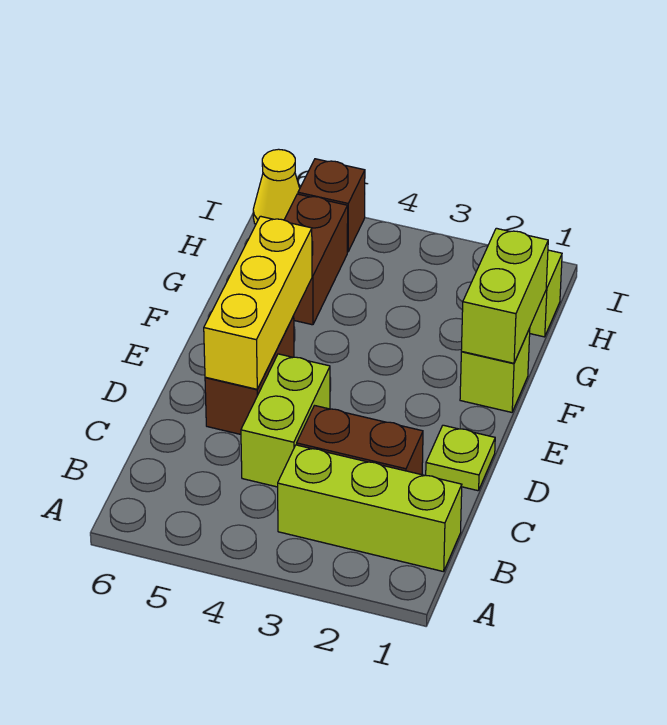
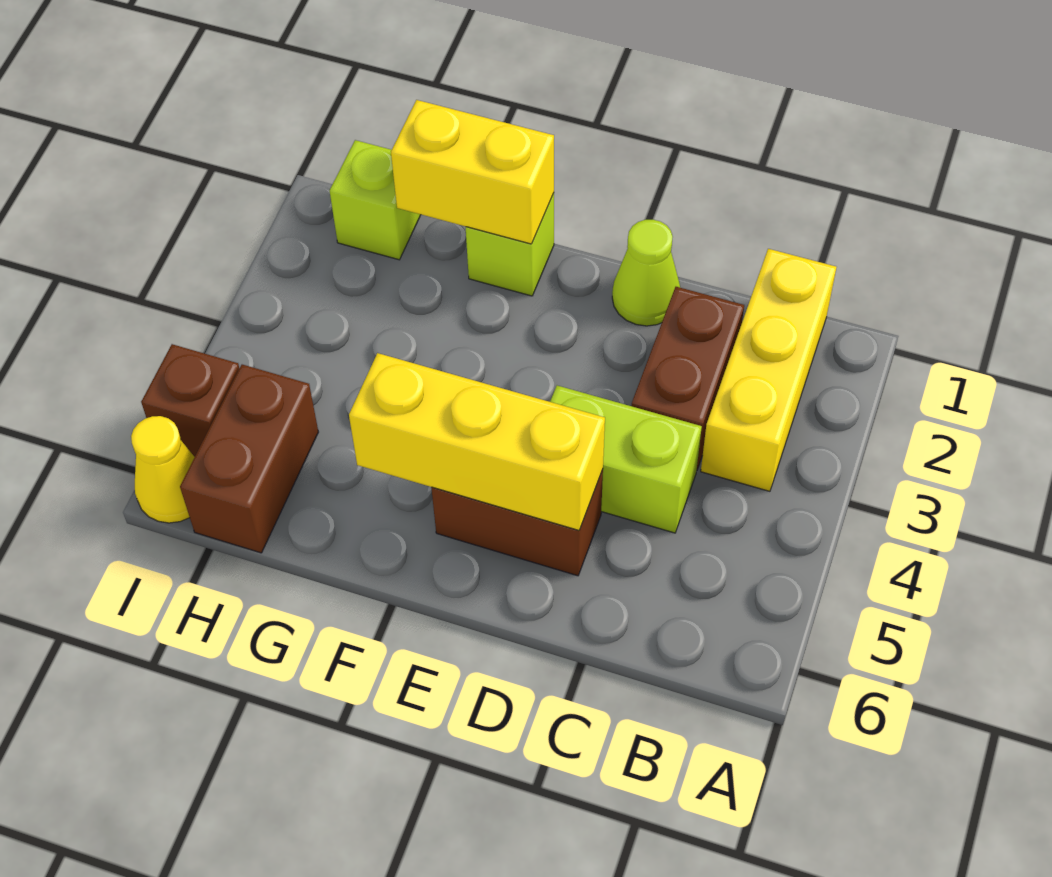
lime brick B1:B3 level 1 -> yellow brick B1:B3 level 1
lime plate D1 level 1 -> lime cone D1 level 1
lime brick F1:G1 level 2 -> yellow brick F1:G1 level 2
brown brick G5:H5 level 1 -> brown brick H5:H6 level 1

